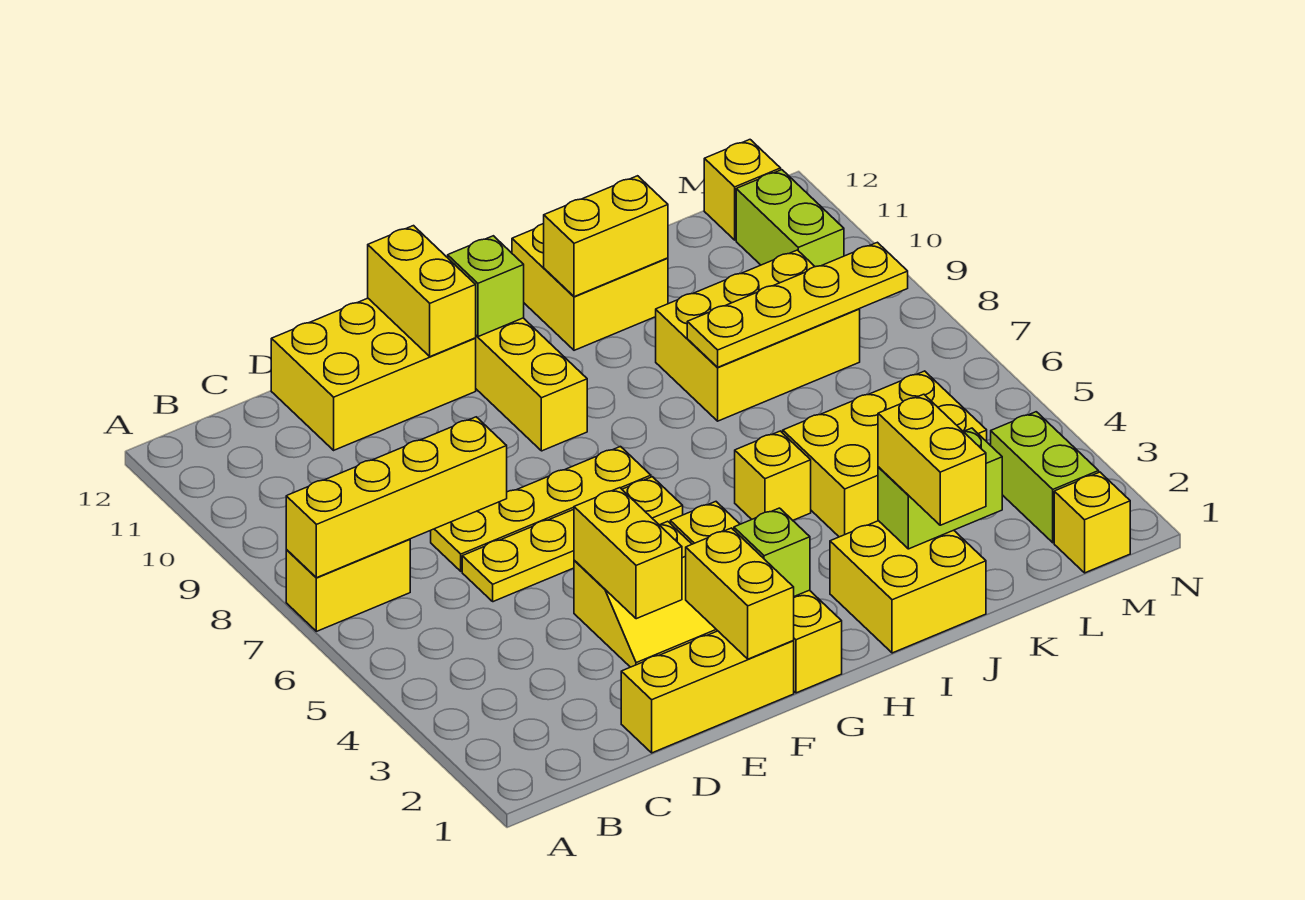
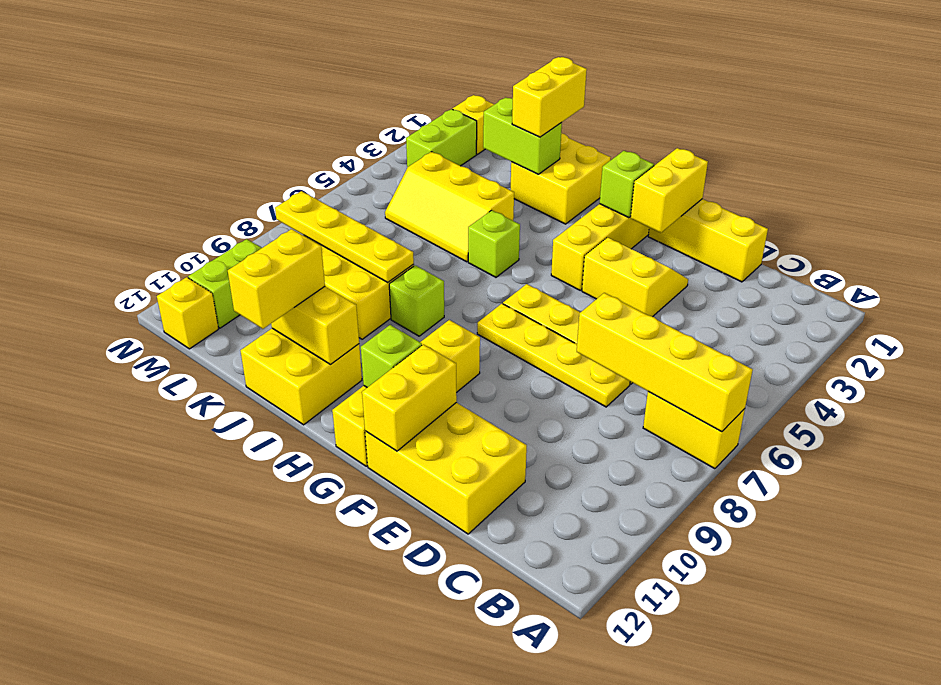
yellow brick E3:E4 level 2 -> yellow brick J11:J12 level 3
yellow brick I5 level 1 -> lime brick I5 level 1
none -> lime brick I8 level 1
yellow brick J4:L5 level 1 -> yellow slope J4:L5 level 1 top 4

